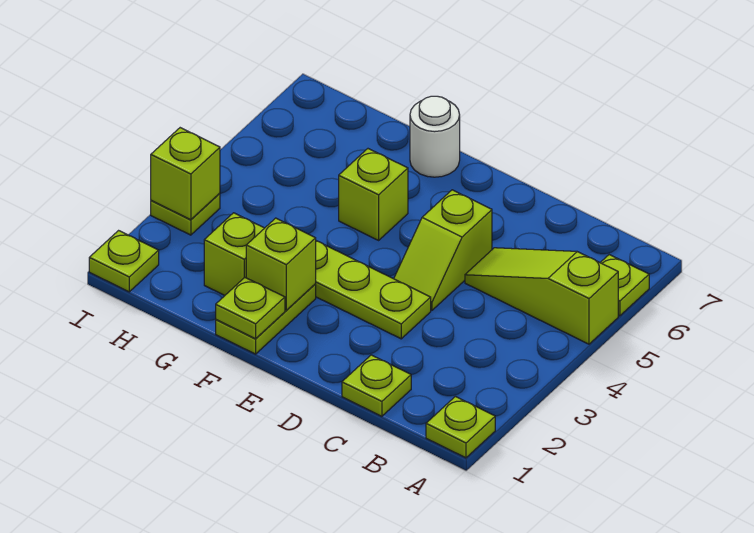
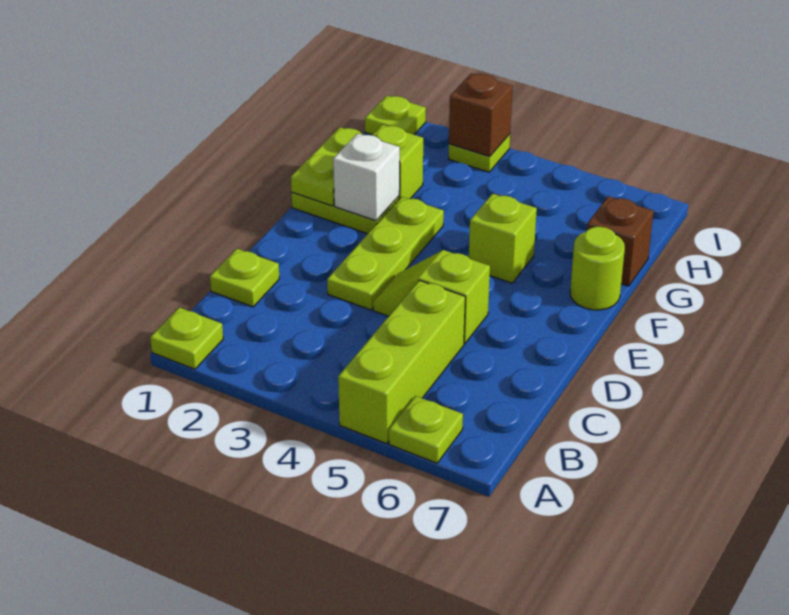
lime slope A5:C5 level 1 top A -> lime brick A5:C5 level 1
lime plate F1 level 2 -> lime plate F1:G1 level 2
lime brick F2 level 2 -> white brick F2 level 2
white round brick F7 level 1 -> lime round brick F7 level 1
none -> brown brick G7 level 1
lime brick I3 level 2 -> brown brick I3 level 2

